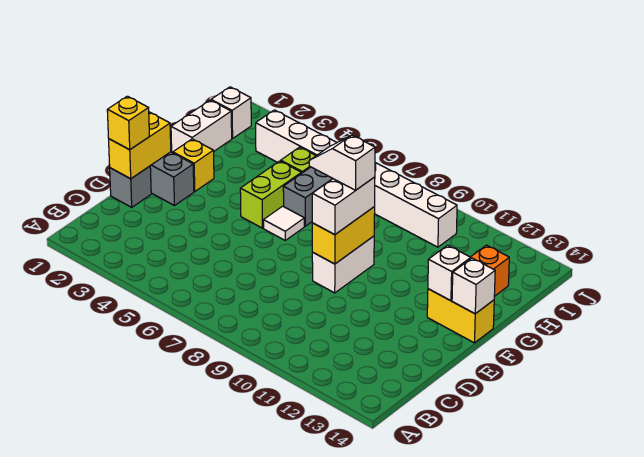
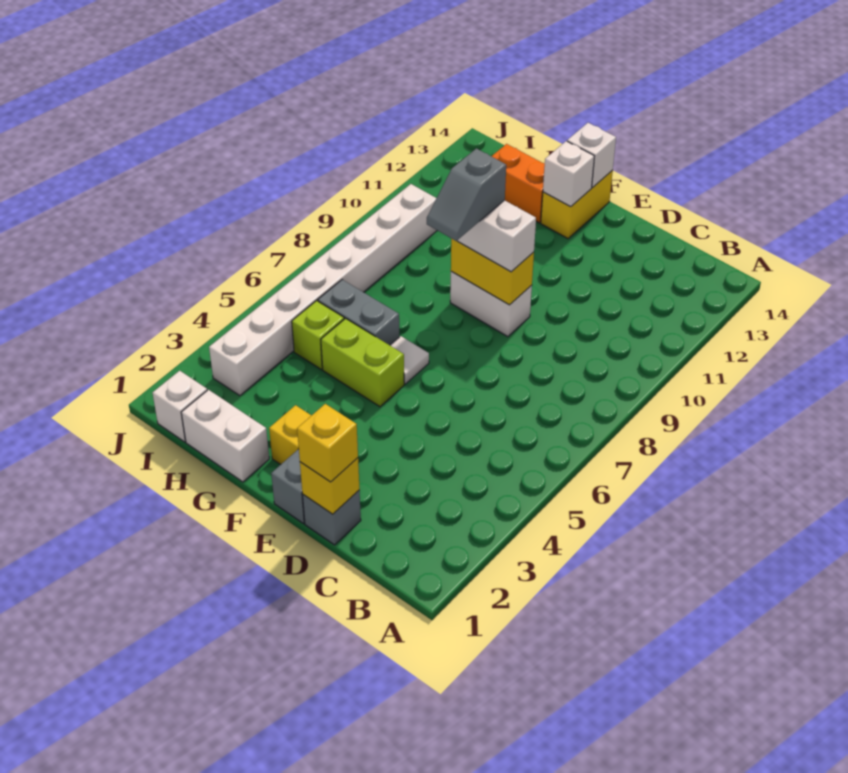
yellow brick D1:E1 level 2 -> yellow brick D1 level 2
white slope F8:F9 level 4 top 9 -> grey slope F8:F9 level 4 top 9

